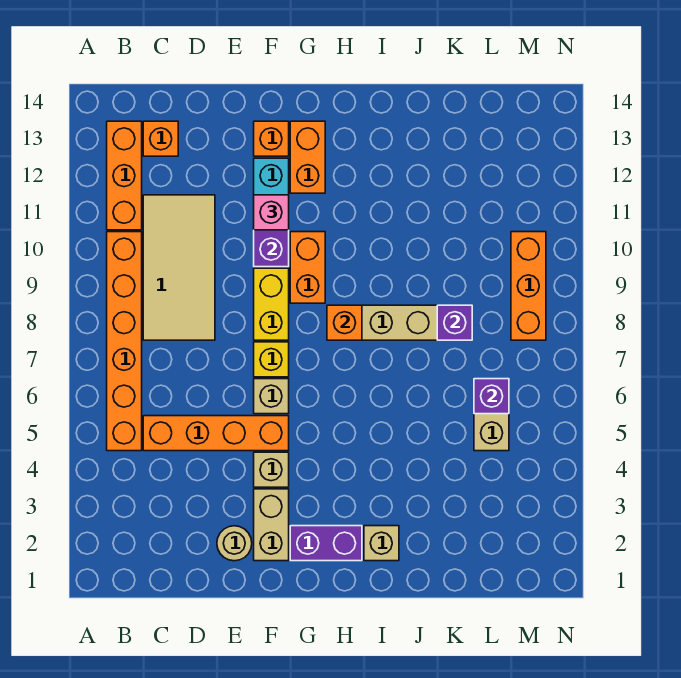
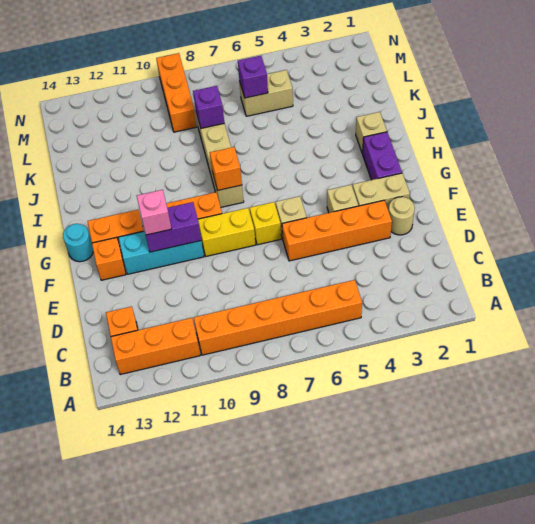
orange brick C5:F5 level 1 -> orange brick E3:E6 level 1
tan tile C8:D11 level 1 -> none
none -> cyan round brick G14 level 1
orange brick M8:M10 level 1 -> orange brick L9:N9 level 1

